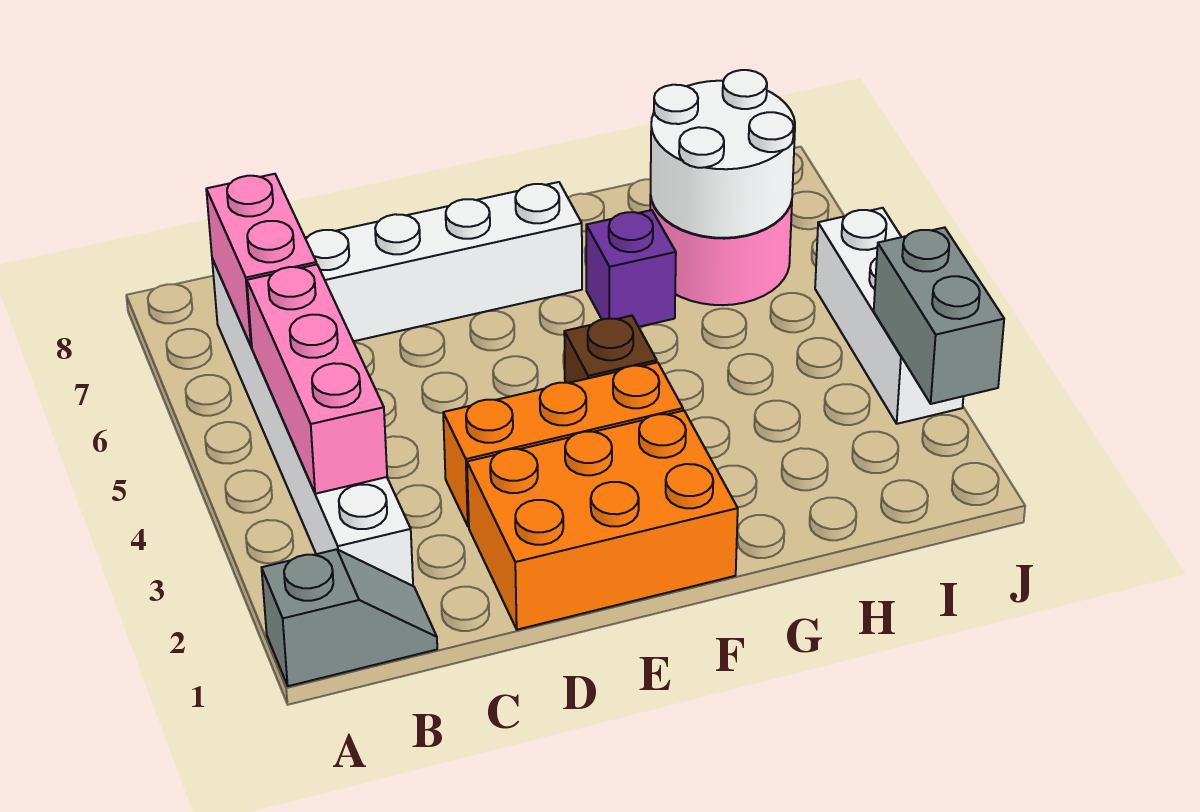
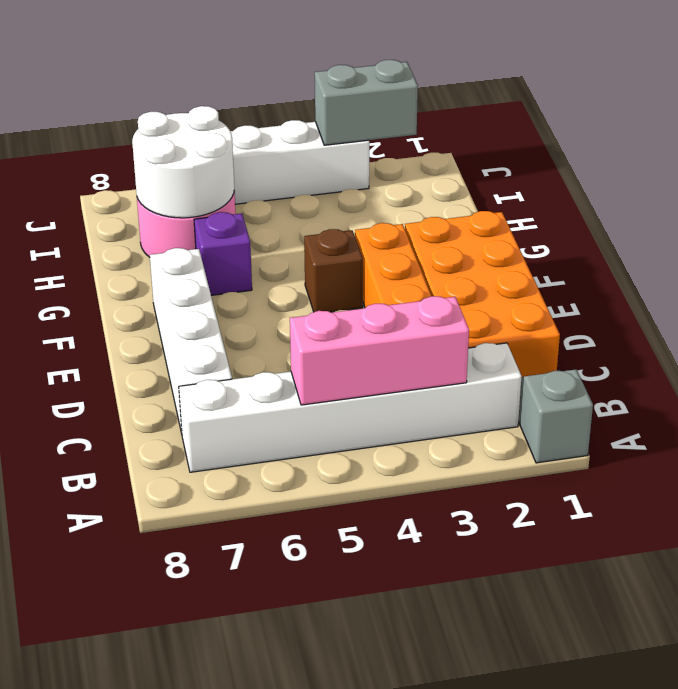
pink brick B6:B7 level 2 -> none
orange brick D1:F2 level 1 -> orange brick C1:F2 level 1

